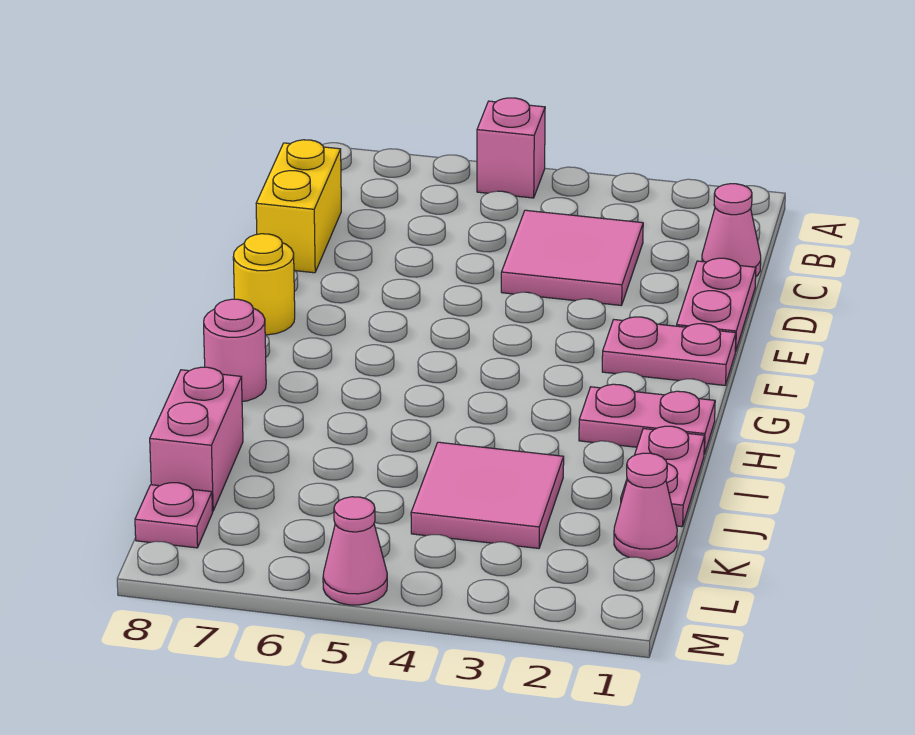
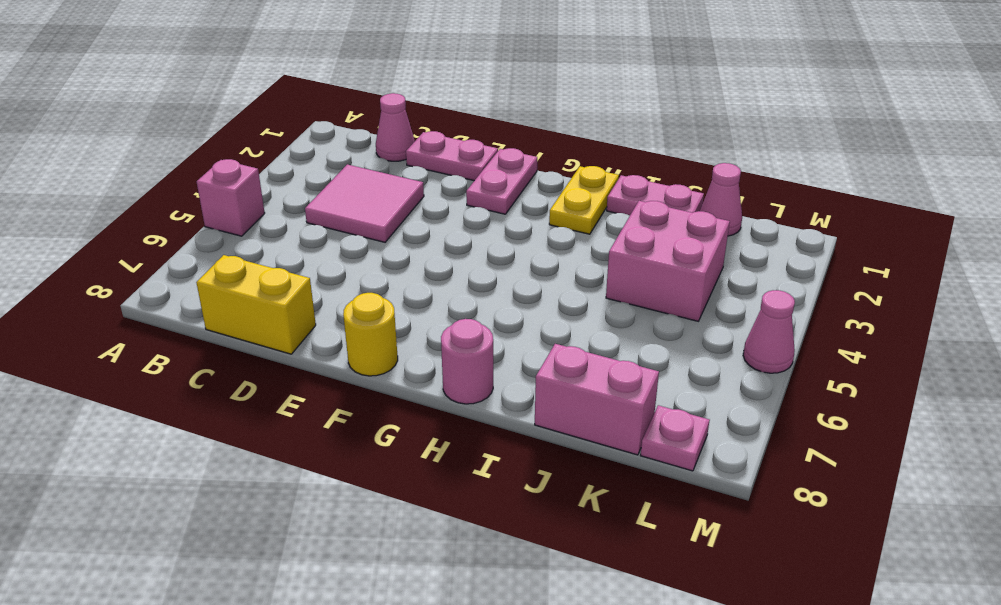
pink plate H1:H2 level 1 -> yellow plate H1:H2 level 1
pink tile J3:K4 level 1 -> pink brick J3:K4 level 1

